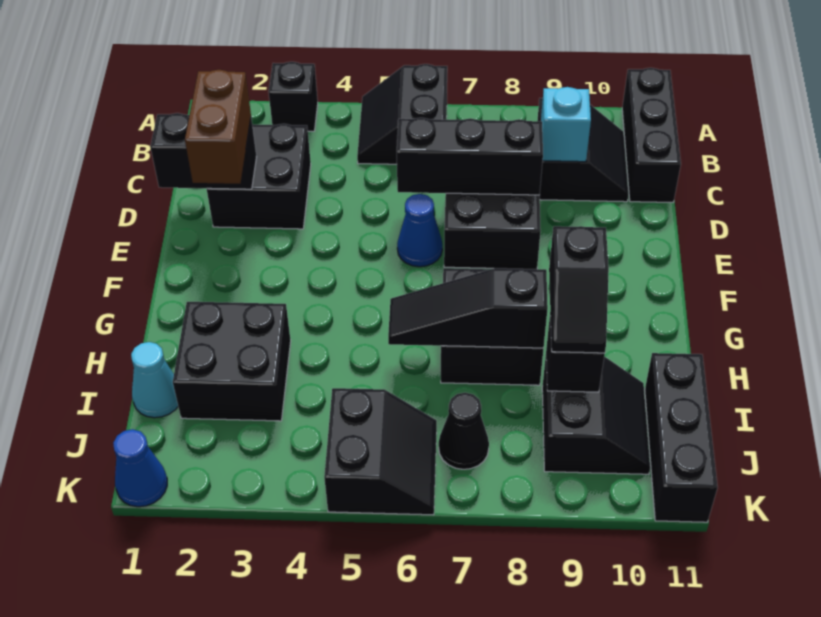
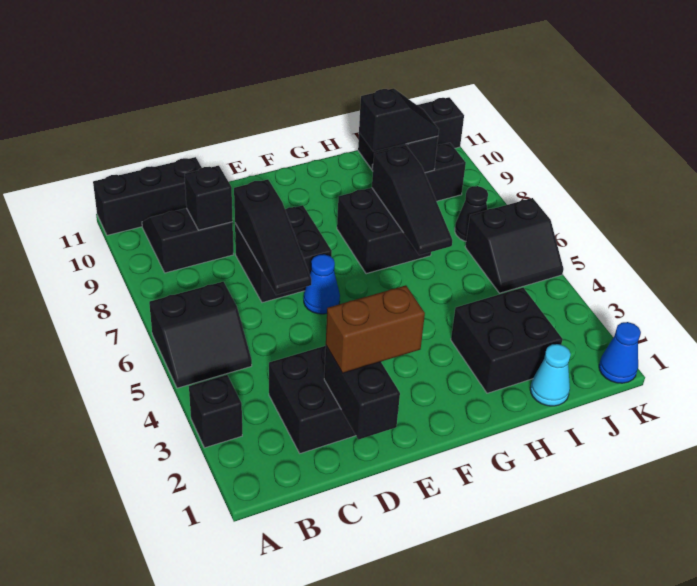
cyan brick C9 level 2 -> black brick C9 level 2
black brick D6:D8 level 2 -> black slope D6:D8 level 2 top 8
black slope J5:K6 level 1 top 5 -> black slope J5:K6 level 1 top 6

